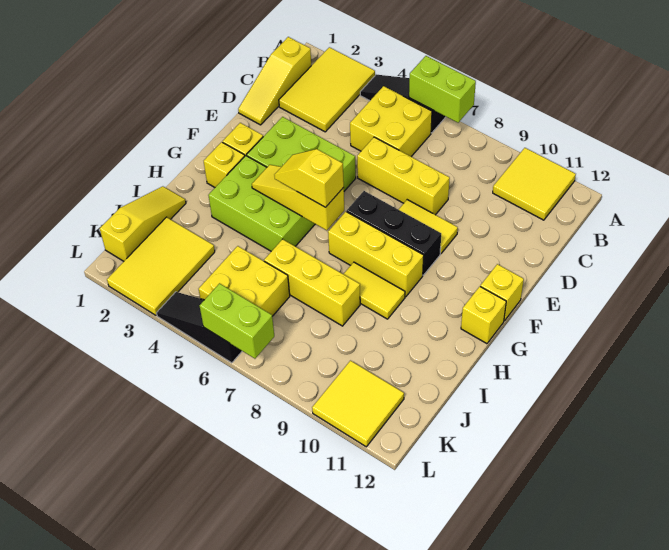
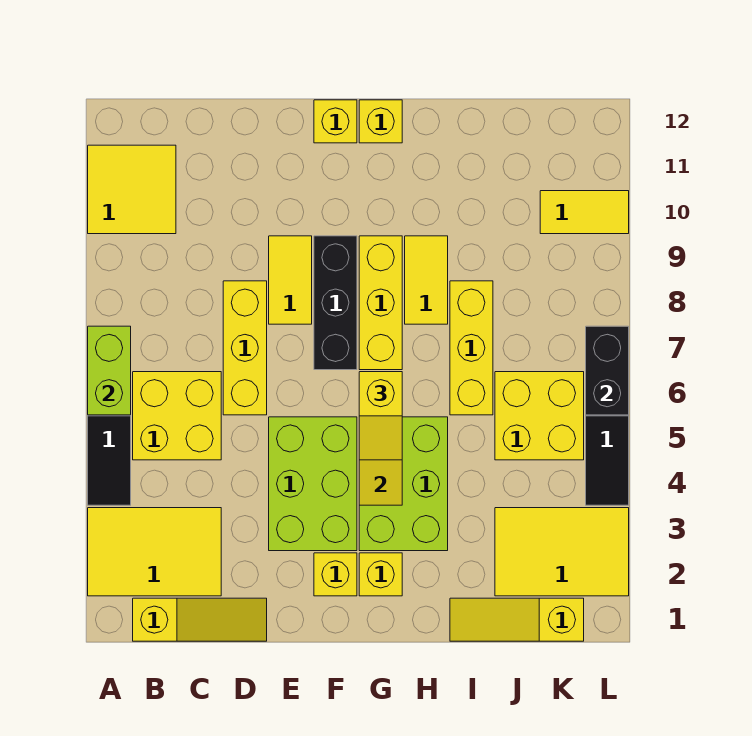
yellow tile K10:L11 level 1 -> yellow tile K10:L10 level 1
lime brick L6:L7 level 2 -> black brick L6:L7 level 2

